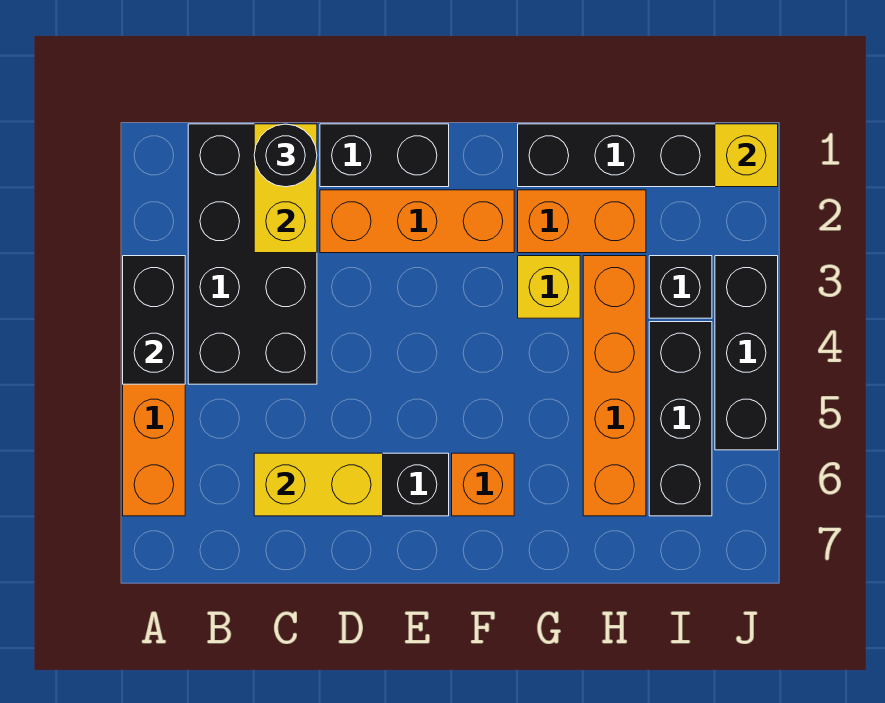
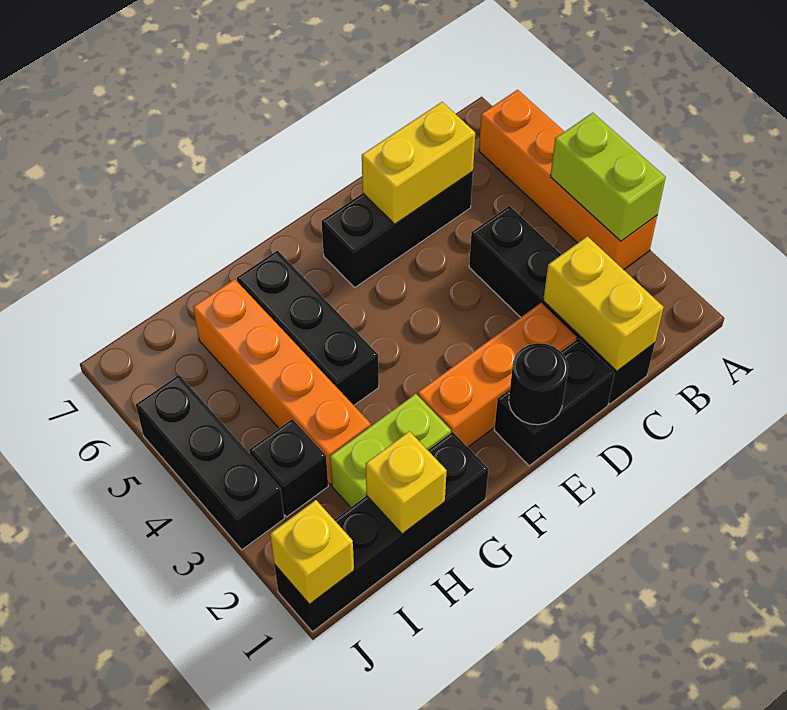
black brick A3:A4 level 2 -> lime brick A3:A4 level 2
black brick B1:C4 level 1 -> black brick C1:C4 level 1
black round brick C1 level 3 -> black round brick E1 level 2
orange brick F6 level 1 -> none
orange brick G2:H2 level 1 -> lime brick G2:H2 level 1
yellow brick G3 level 1 -> yellow brick H1 level 2
black brick I4:I6 level 1 -> black brick G4:G6 level 1

